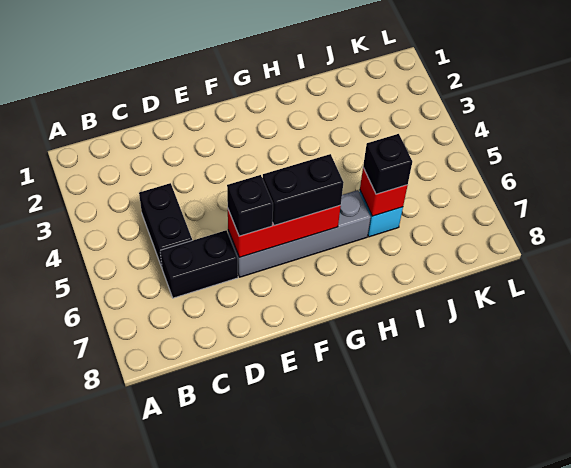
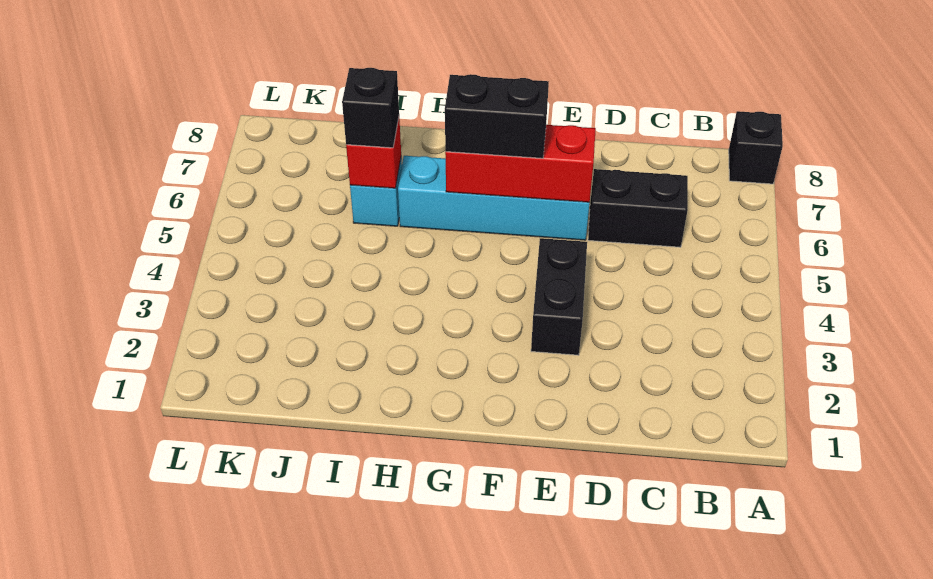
black brick C4:C5 level 1 -> black brick E3:E4 level 1
grey brick E6:H6 level 1 -> cyan brick E6:H6 level 1
black brick E6 level 3 -> black brick A8 level 1

